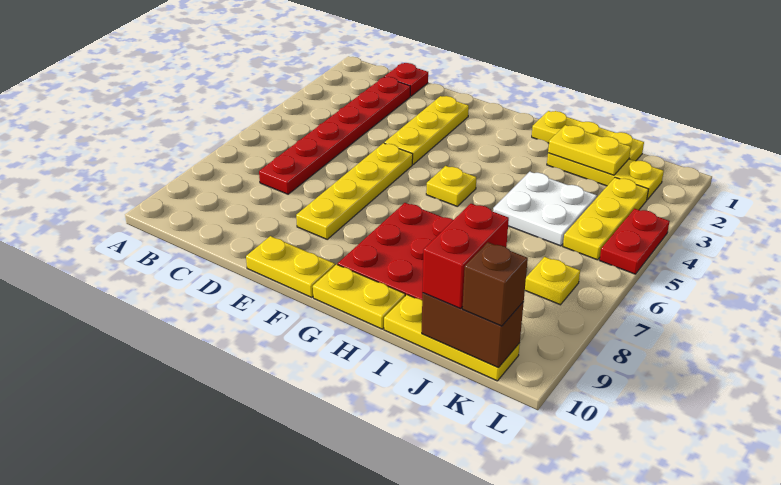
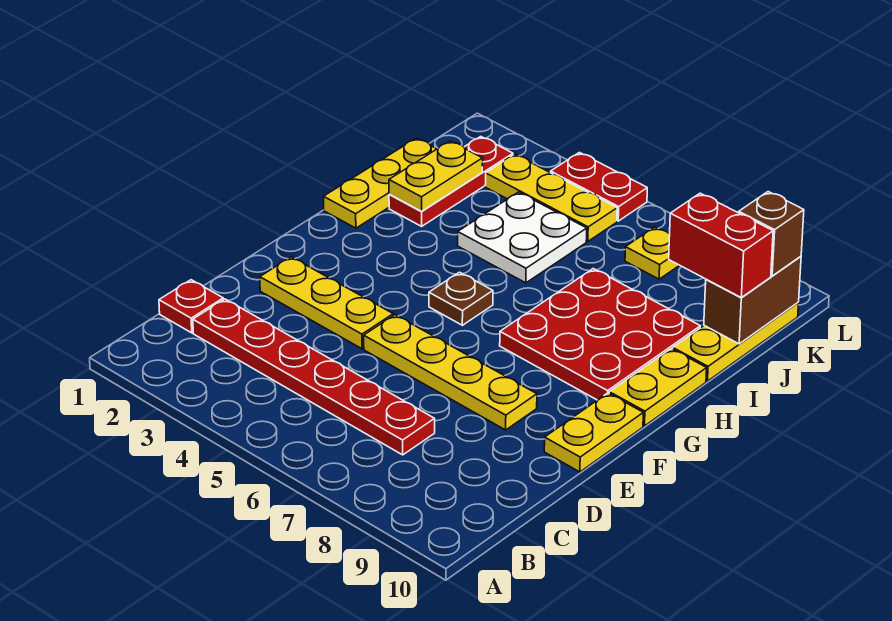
yellow plate G5 level 1 -> brown plate G5 level 1
yellow plate I2:K2 level 1 -> red plate I2:K2 level 1

